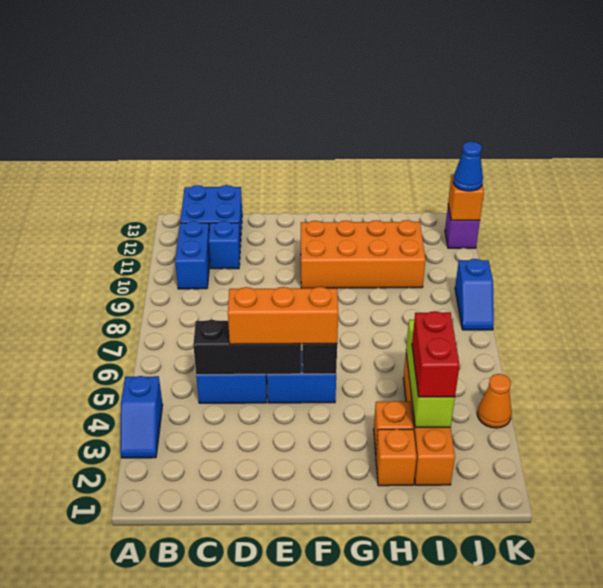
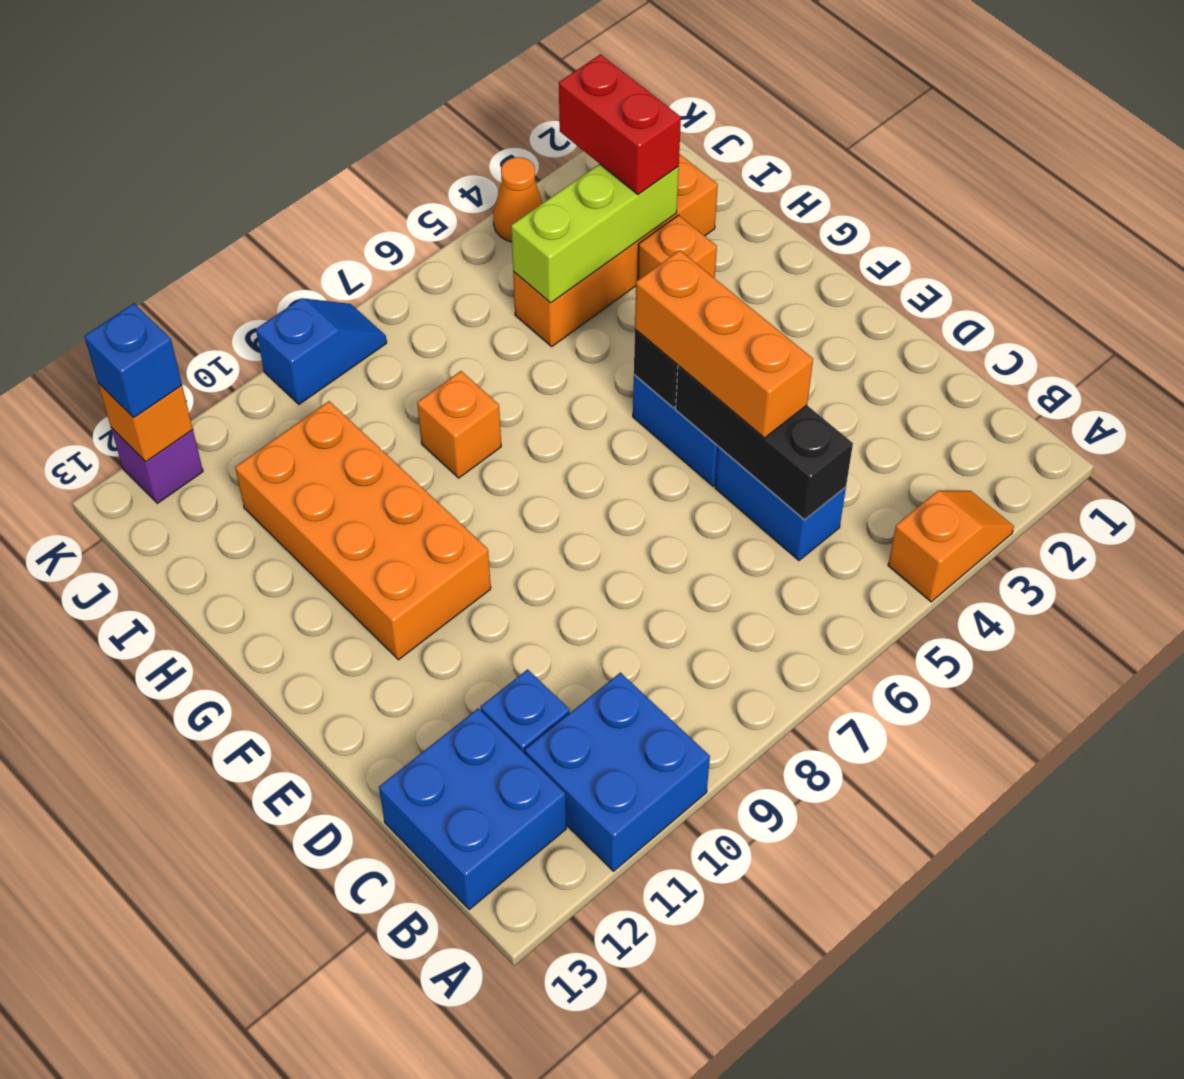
blue slope A3:A4 level 1 top 4 -> orange slope A3:A4 level 1 top 4
blue brick B10:B11 level 1 -> blue brick A10:B11 level 1
orange brick H2 level 1 -> orange brick H8 level 1
red brick I3:I4 level 3 -> red brick I3:J3 level 3
blue cone K12 level 3 -> blue brick K12 level 3

